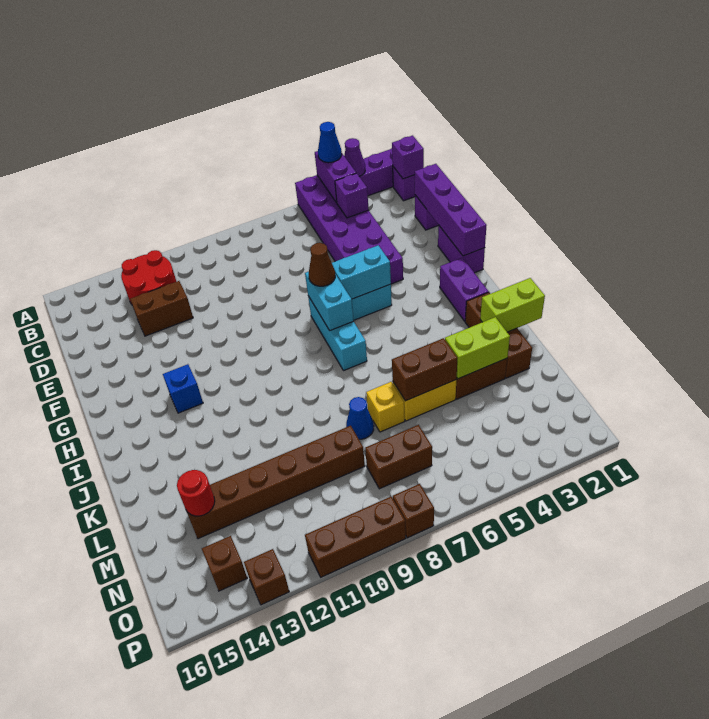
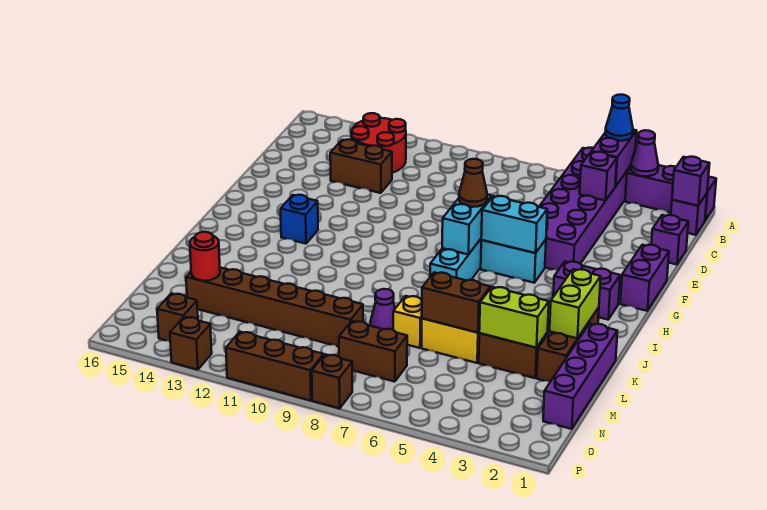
purple brick D1:G1 level 2 -> purple brick K1:N1 level 1
purple brick H2:I2 level 1 -> purple brick H2:H3 level 1
lime brick K1:K2 level 2 -> lime brick J2:K2 level 2
blue cone L8 level 1 -> purple cone L8 level 1

